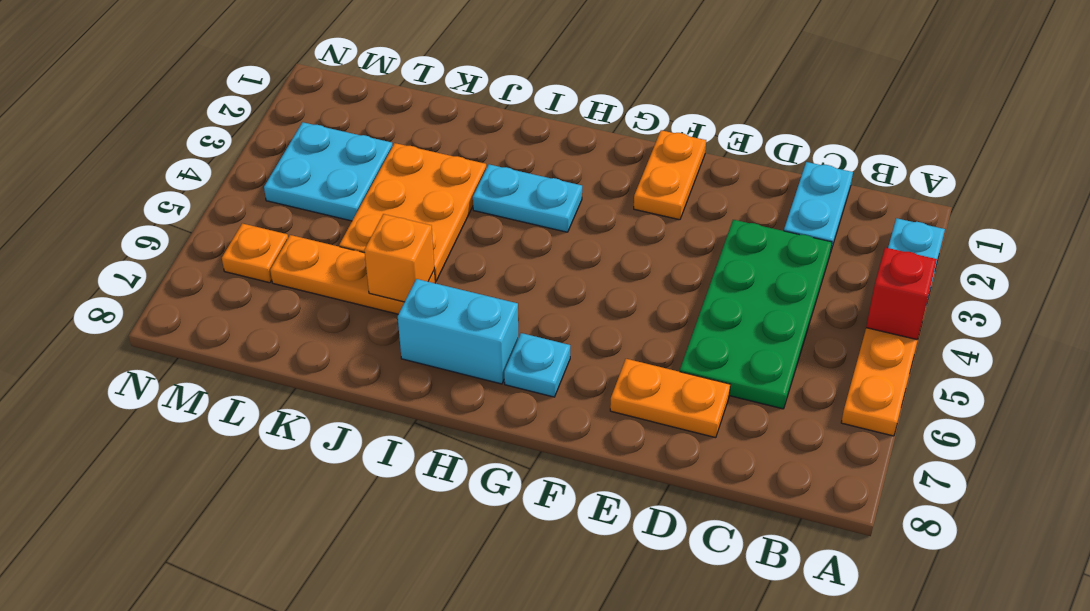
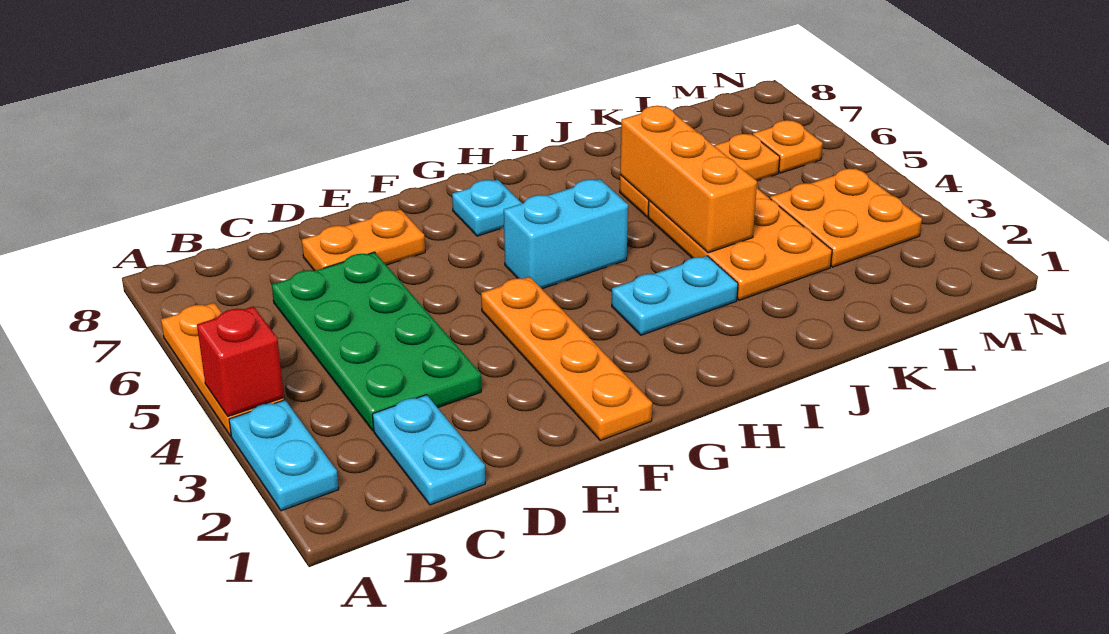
orange plate F1:F2 level 1 -> orange plate F1:F4 level 1
cyan brick H7:I7 level 1 -> cyan brick G5:H5 level 1
orange brick J6 level 2 -> orange brick J4:J6 level 2
cyan plate L3:M4 level 1 -> orange plate L3:M4 level 1

